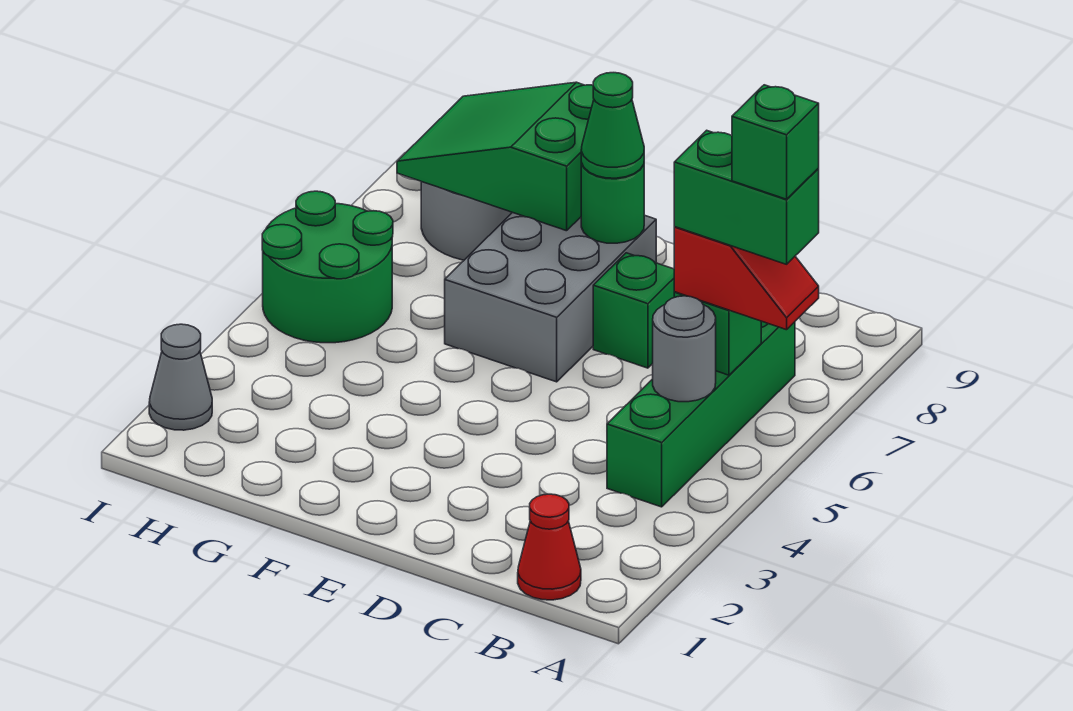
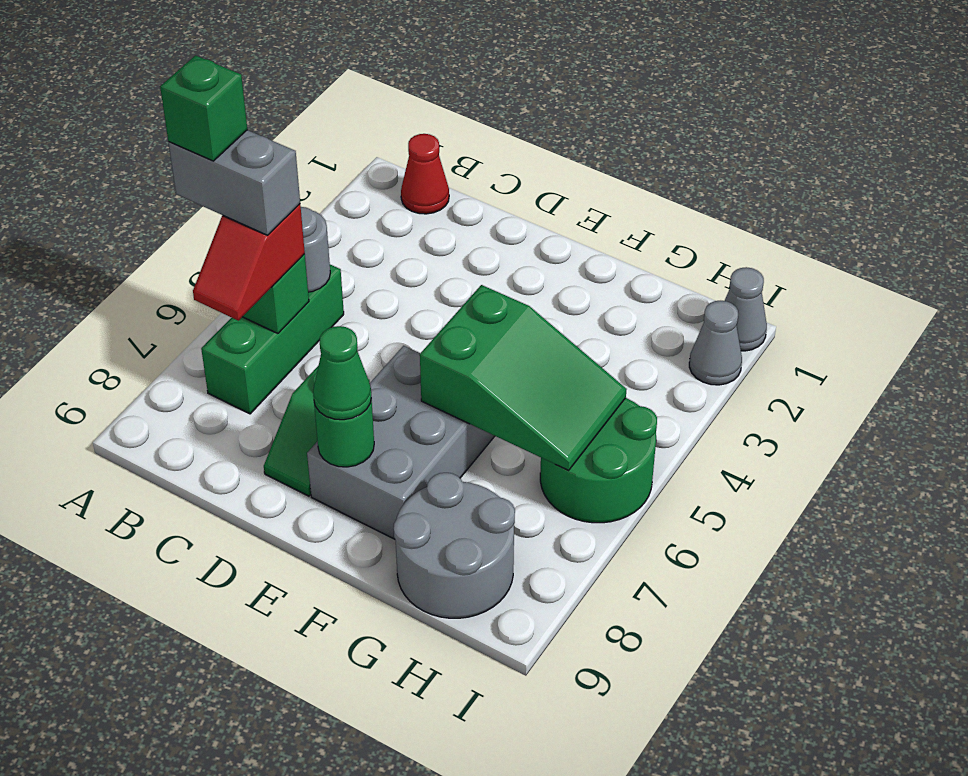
red slope A6:B6 level 3 top B -> red slope B6:B7 level 3 top 6
green brick A6:B6 level 4 -> grey brick A6:B6 level 4
green brick B4:B7 level 1 -> green brick B5:B7 level 1
green slope F8:H9 level 2 top F -> green slope F5:H6 level 2 top F
none -> grey cone I1 level 1

